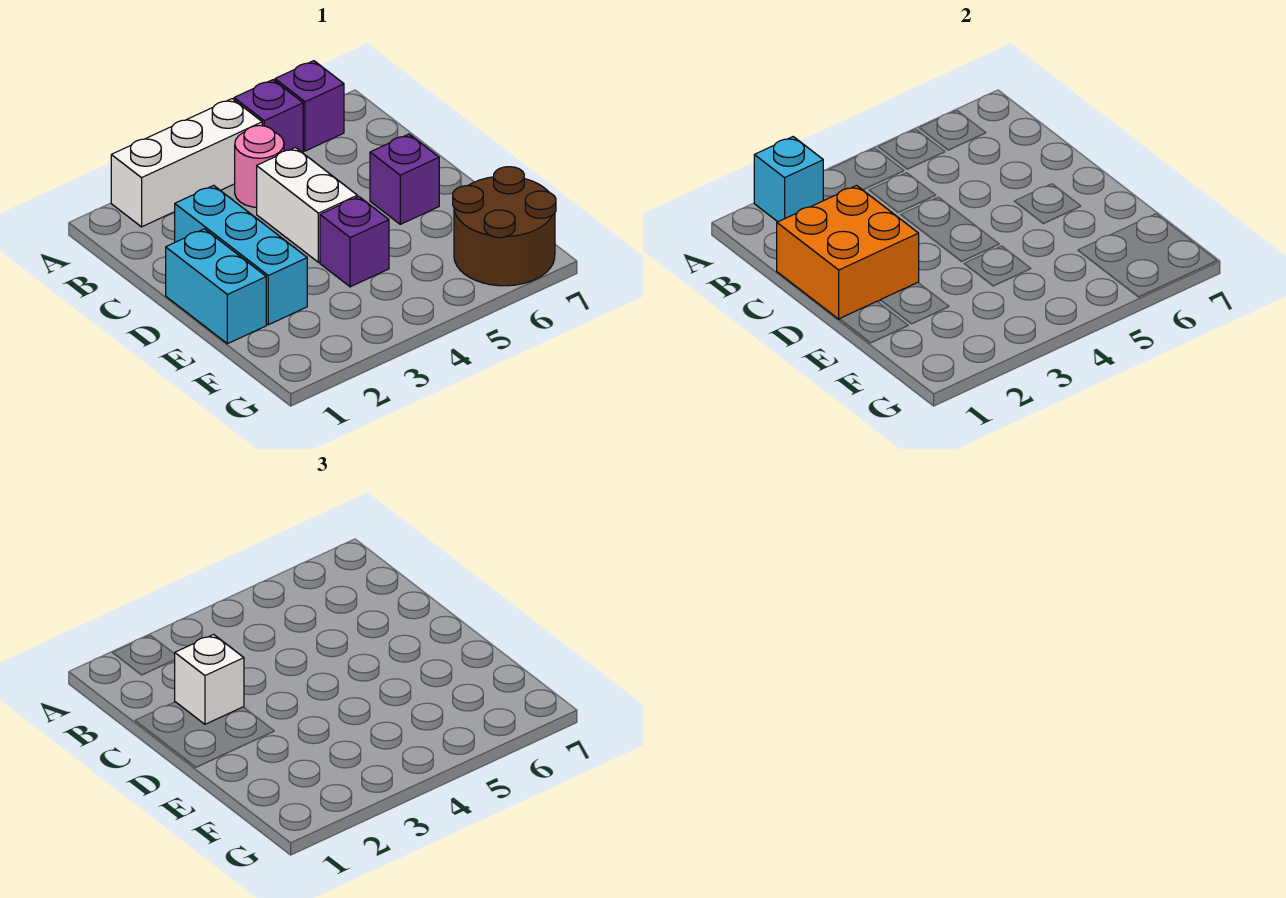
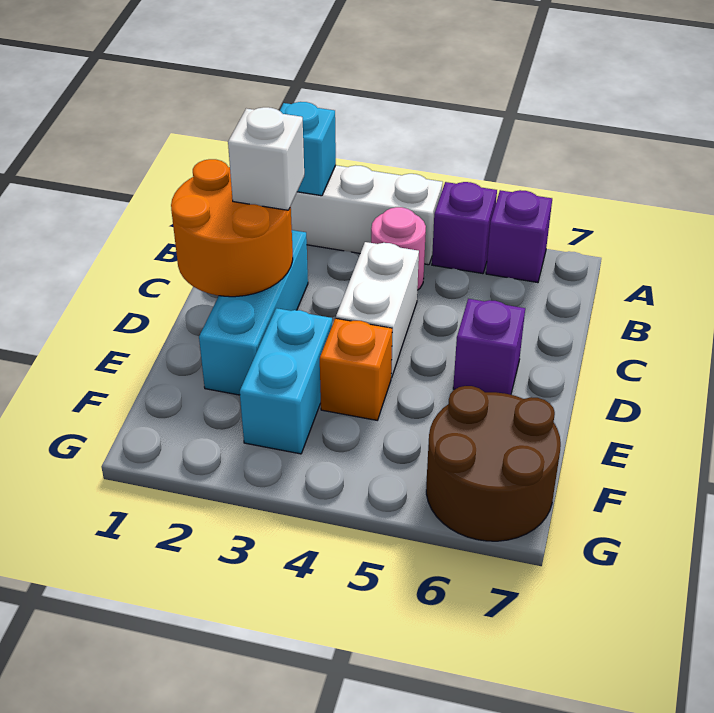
orange brick C1:D2 level 2 -> orange round brick C1:D2 level 2
cyan brick D1:E1 level 1 -> cyan brick E3:F3 level 1
purple brick E4 level 1 -> orange brick E4 level 1

